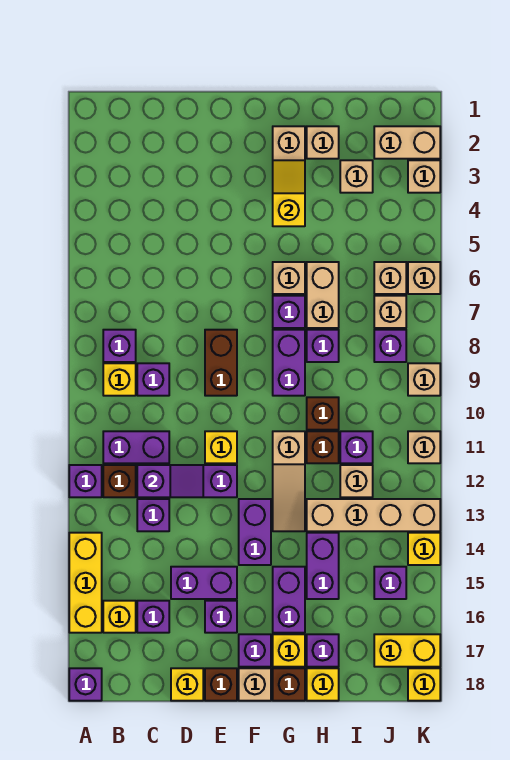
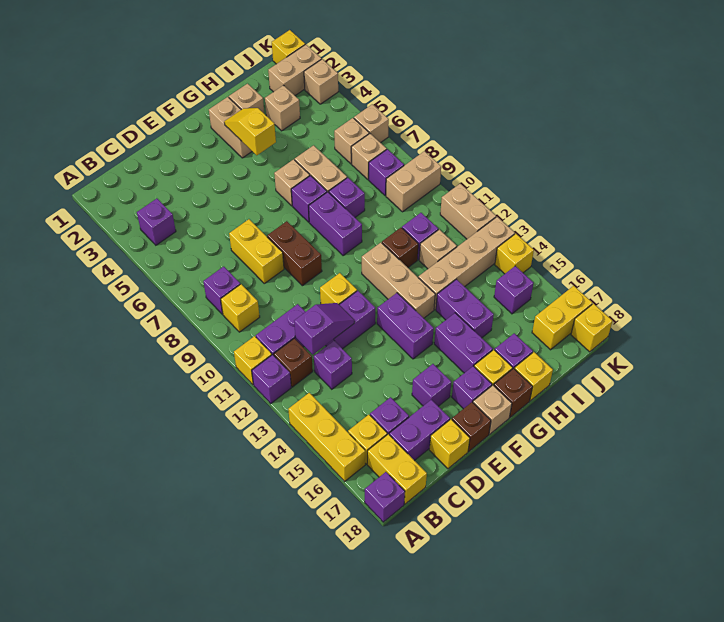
none -> yellow brick A11 level 1
none -> yellow brick B17:B18 level 1
purple brick C9 level 1 -> purple brick B4 level 1
none -> yellow brick D7:D8 level 1
purple brick D15:E15 level 1 -> purple brick C17:D17 level 1
tan slope G11:G13 level 1 top 11 -> tan brick G11:G13 level 1
brown brick H10 level 1 -> none
none -> yellow brick K1 level 1
tan brick K9 level 1 -> tan brick J9:K9 level 1
tan brick K11 level 1 -> tan brick K11:K12 level 1

